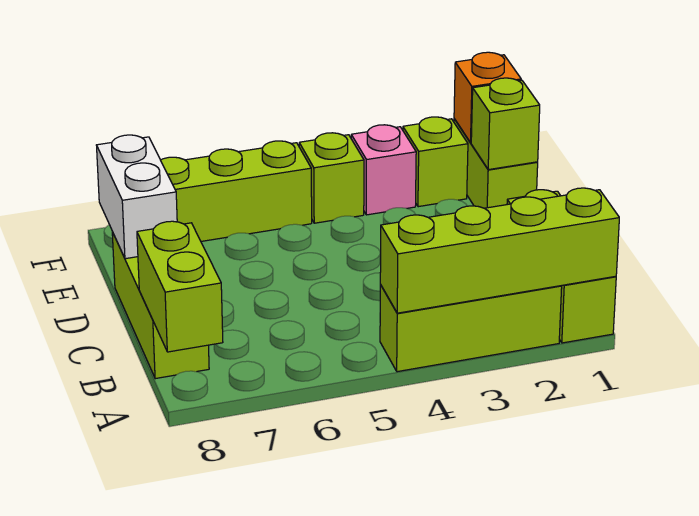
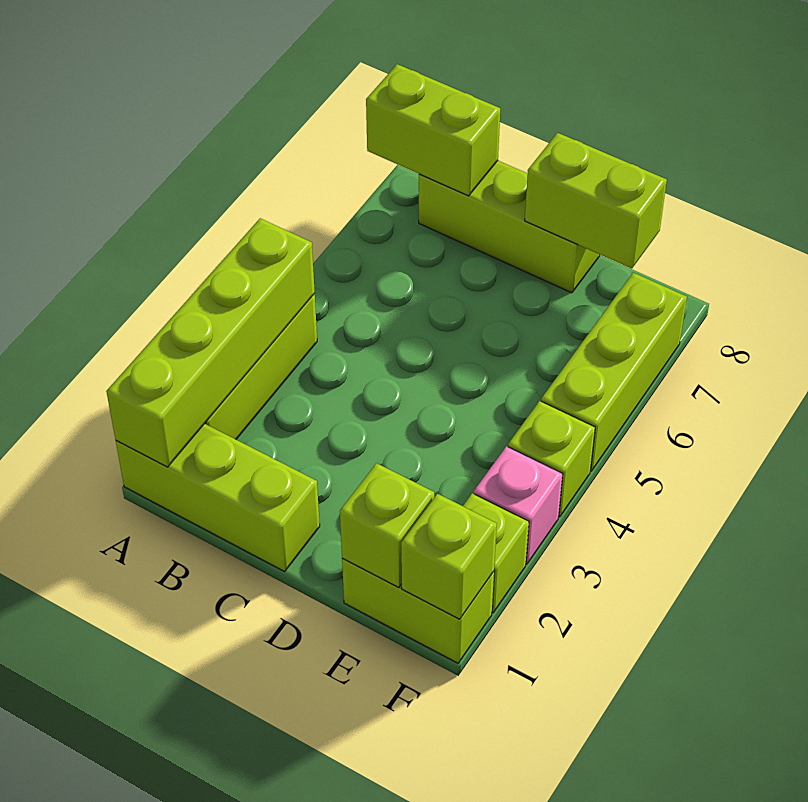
white brick D8:E8 level 2 -> lime brick D8:E8 level 2
orange brick F1 level 2 -> lime brick F1 level 2

